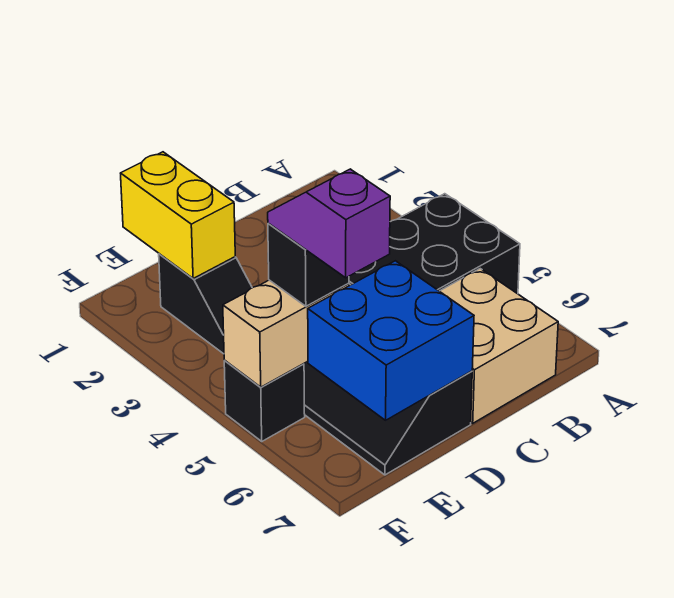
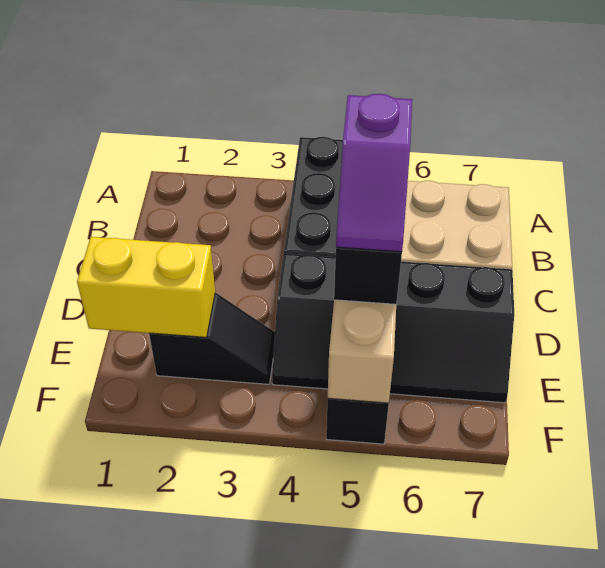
blue brick D6:E7 level 2 -> none
purple slope E5:E6 level 4 top 6 -> purple slope D5:E5 level 4 top D

